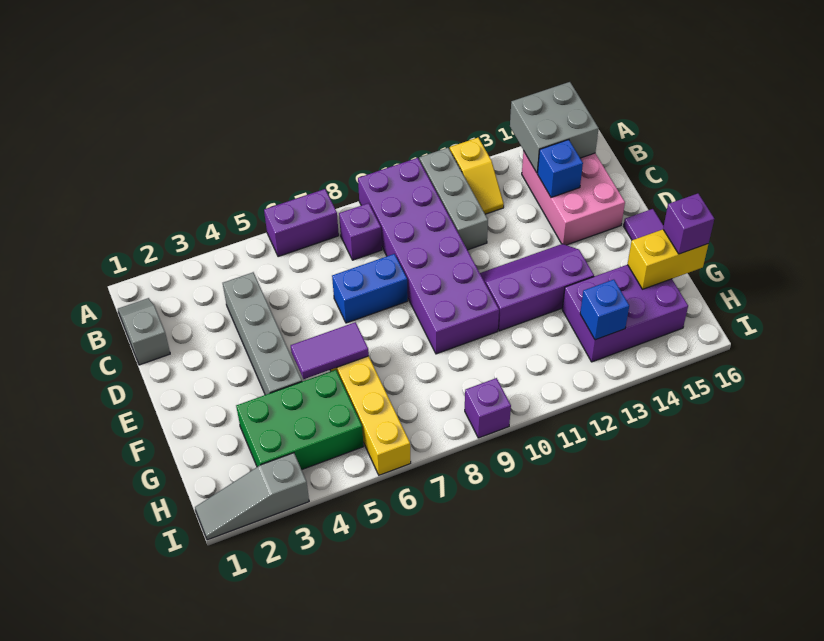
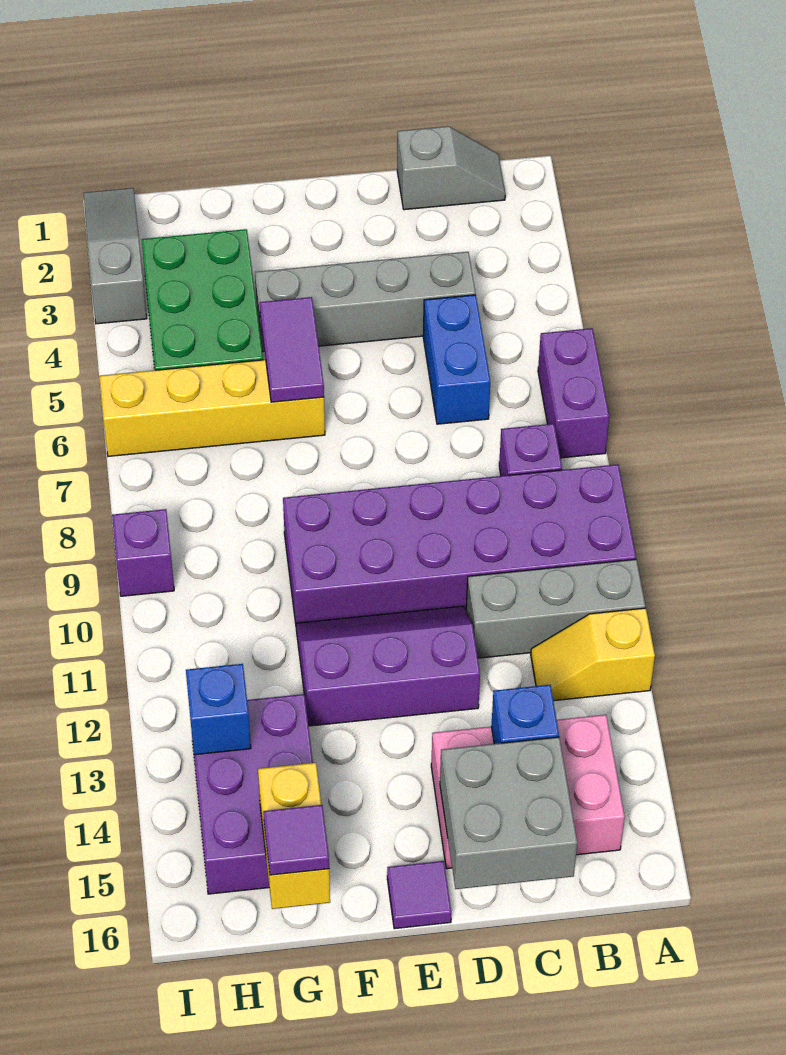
grey brick A14:B15 level 2 -> grey brick C15:D16 level 2
blue brick D7:D8 level 1 -> blue brick C5:C6 level 1
purple slope E11:F13 level 1 top F -> purple slope D11:F12 level 1 top 12
purple brick G16 level 3 -> purple tile G16 level 3

